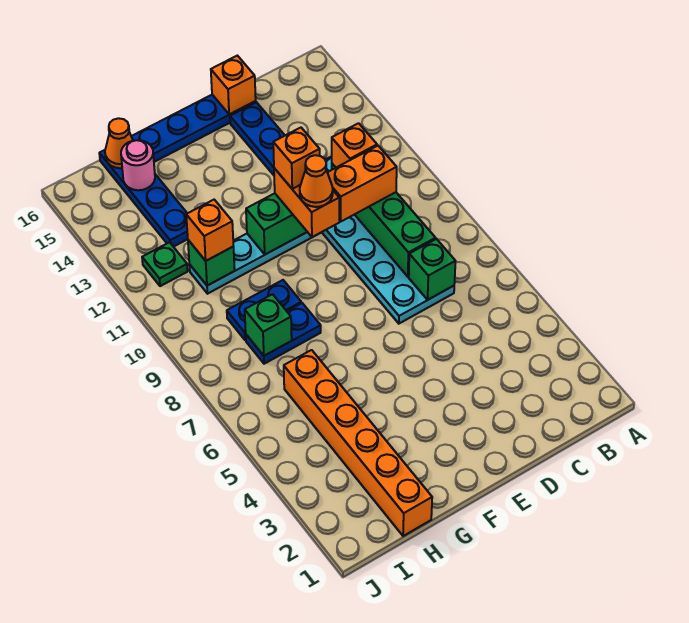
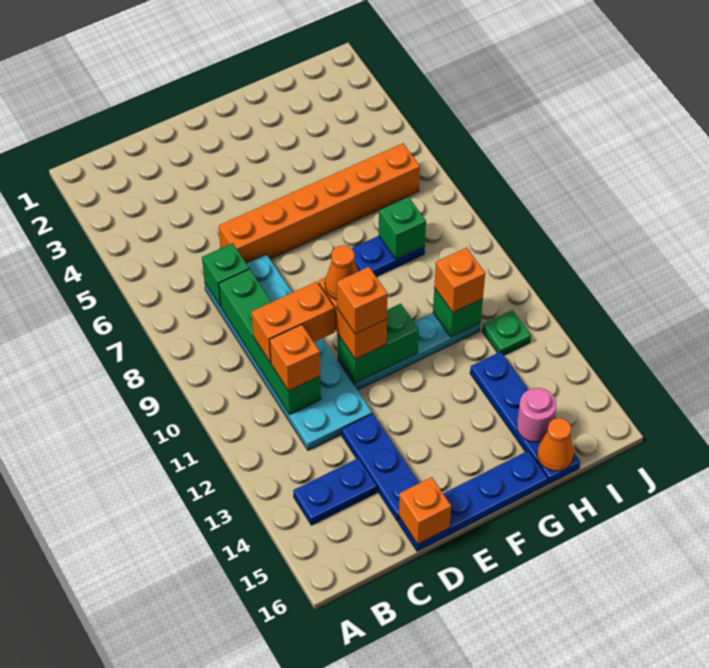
blue plate G9:H9 level 1 -> blue plate B14:C14 level 1
orange brick H1:H6 level 1 -> orange brick D6:I6 level 1

